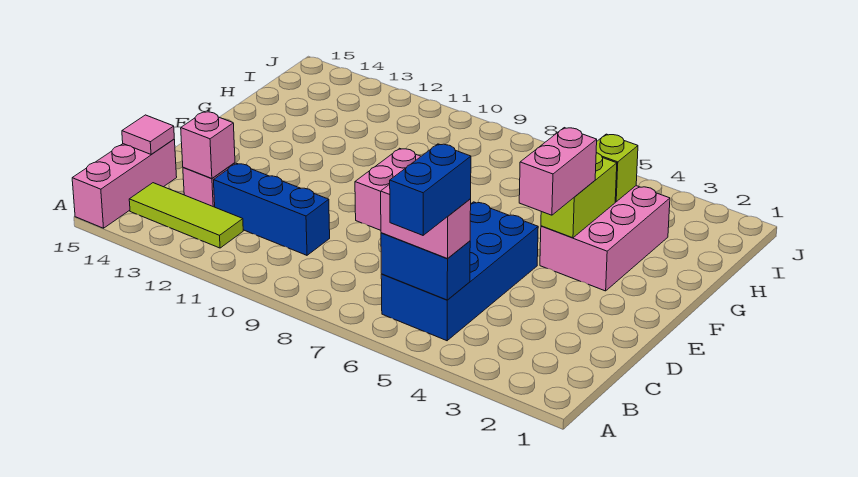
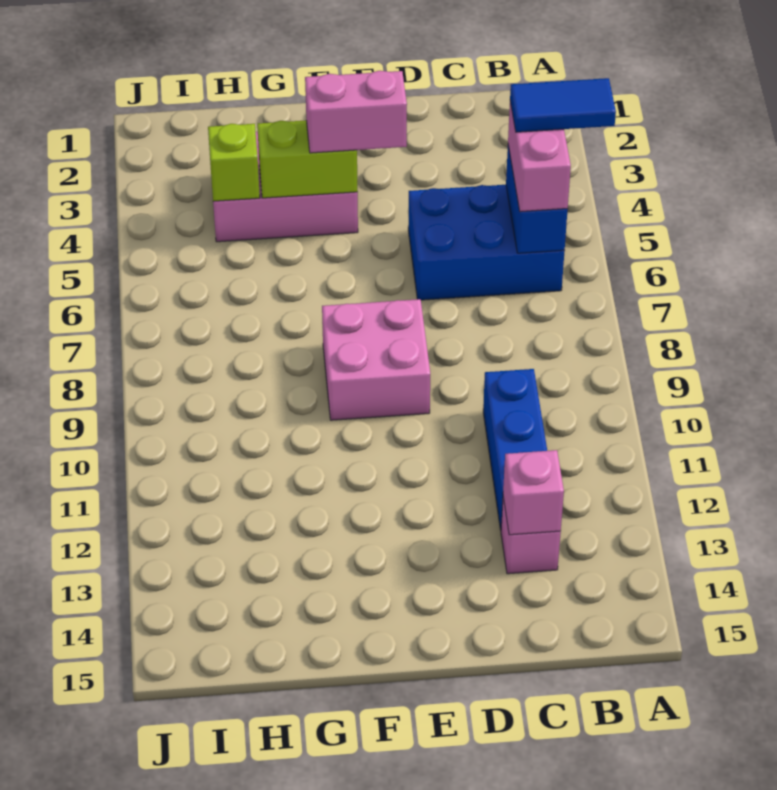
blue brick A5:B5 level 4 -> blue tile A5:B5 level 4
pink brick A15:C15 level 1 -> none
blue brick B5:E6 level 1 -> blue brick B5:D6 level 1
lime tile B12:B14 level 1 -> none
pink tile C15 level 2 -> none

